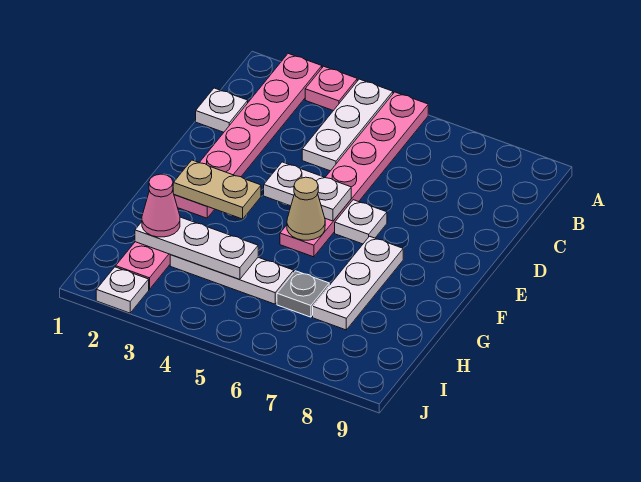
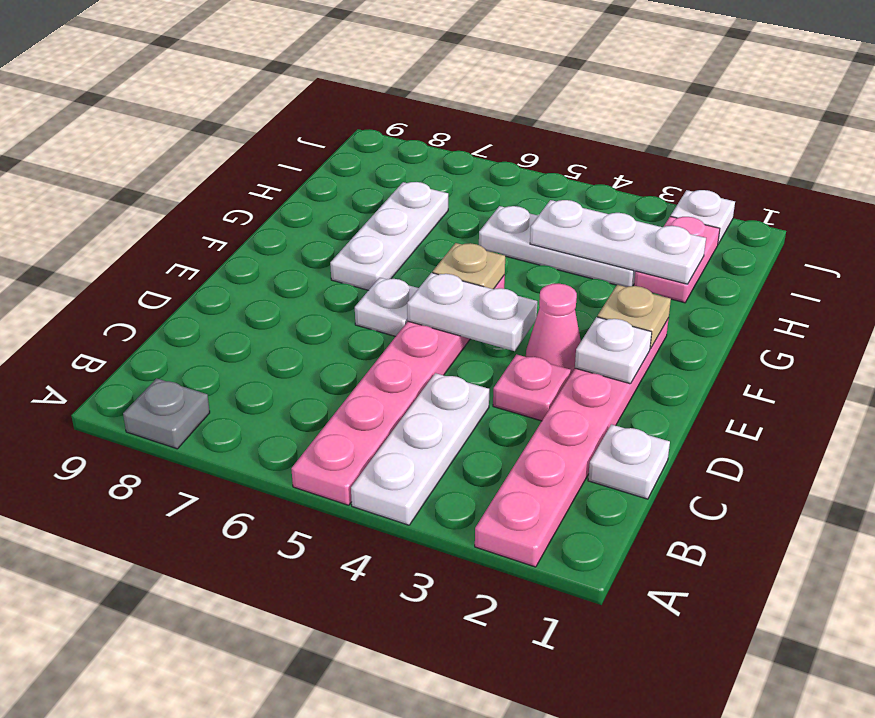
pink plate A3 level 1 -> pink plate D3 level 1
none -> white plate E2 level 2
tan plate F2:F3 level 2 -> tan plate F2 level 2
tan cone F5 level 2 -> tan plate F5 level 2
pink cone H2 level 3 -> pink cone E3 level 1
grey plate H6 level 1 -> grey plate A8 level 1

